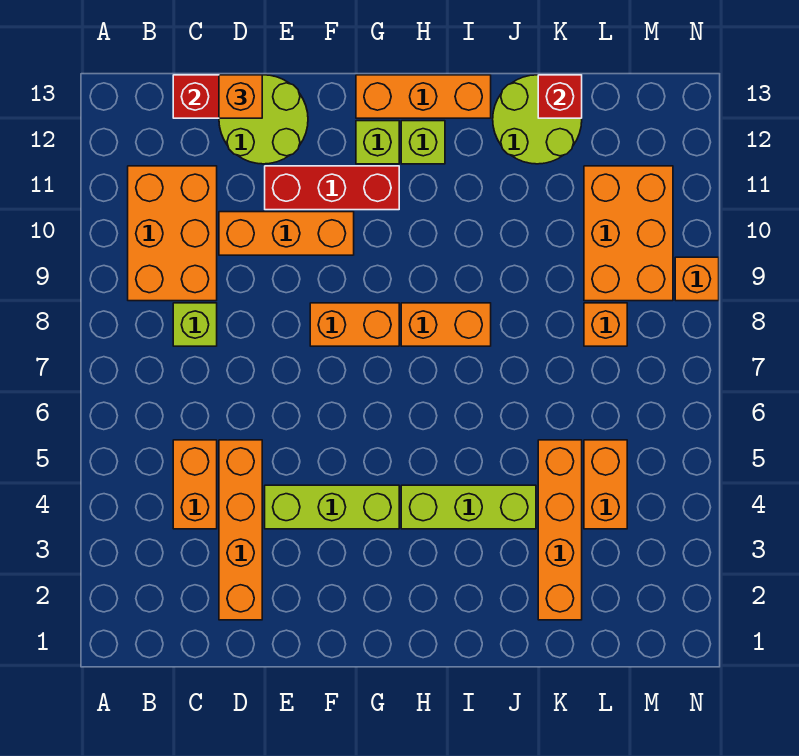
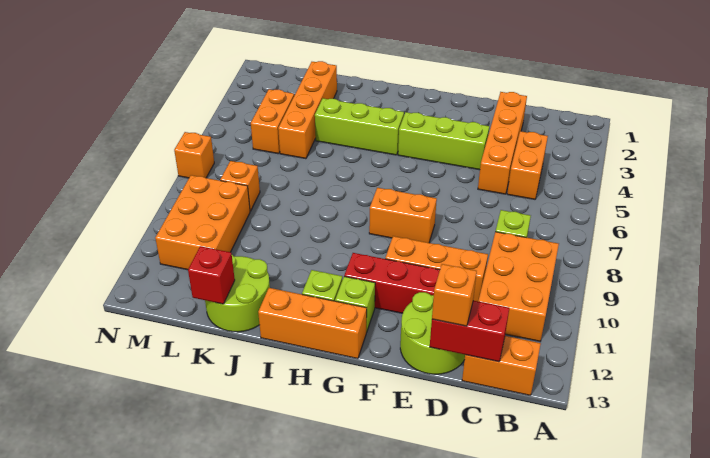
orange brick H8:I8 level 1 -> orange brick B13:C13 level 1
orange brick N9 level 1 -> orange brick N7 level 1

